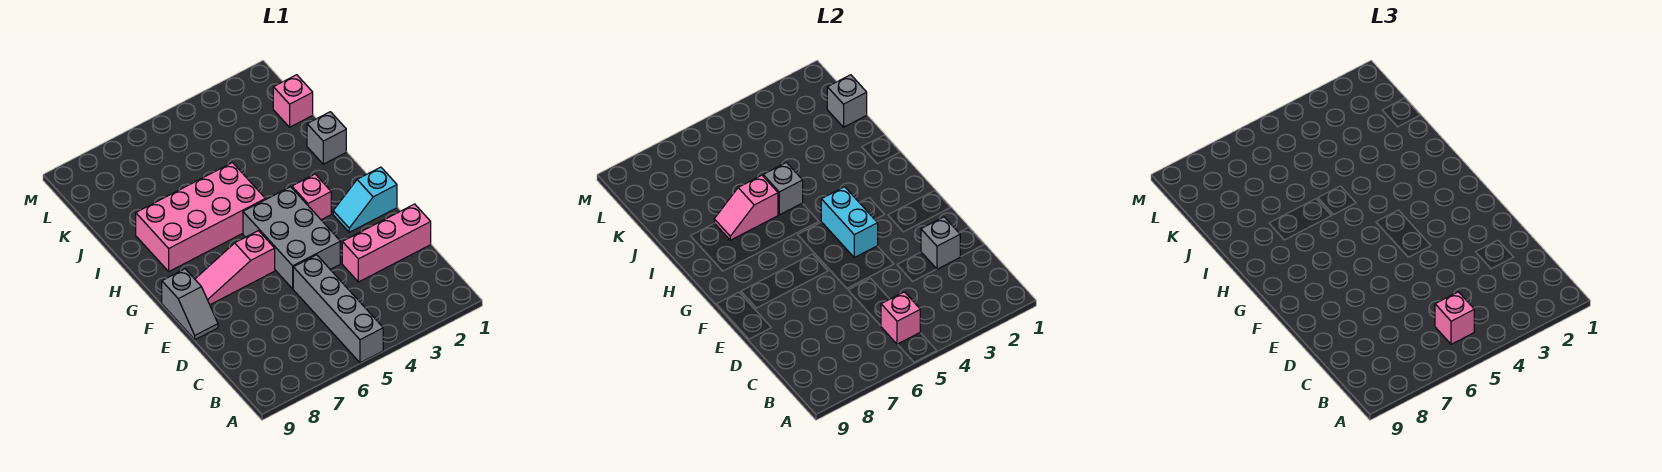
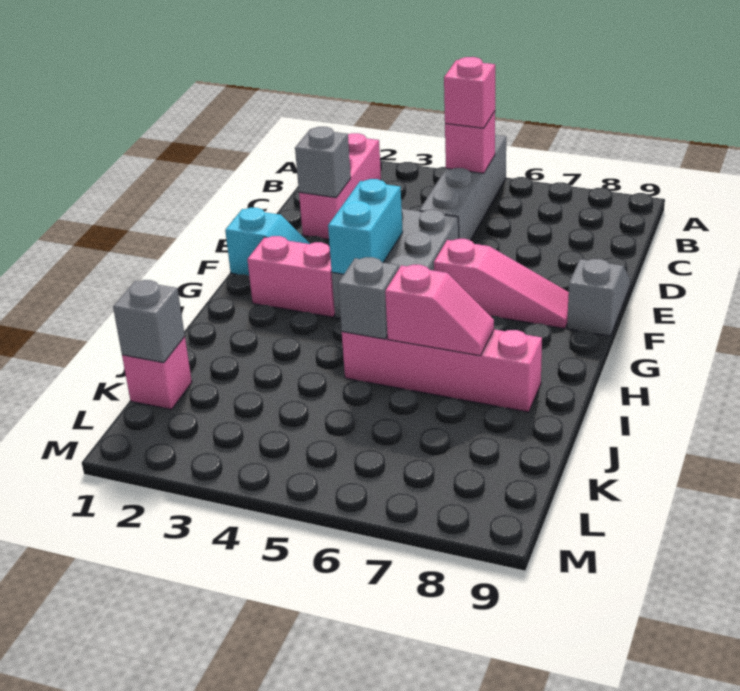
pink brick D1:D3 level 1 -> pink brick B2:D2 level 1
pink brick G3 level 1 -> pink brick G2:G3 level 1
pink brick H5:I8 level 1 -> pink brick I5:I8 level 1
grey brick I1 level 1 -> none

